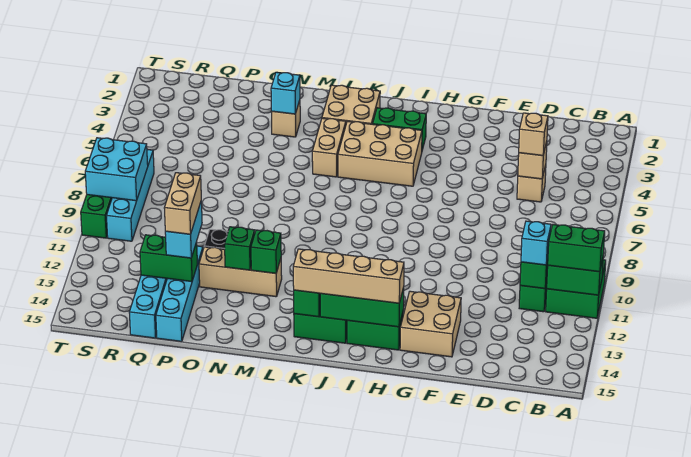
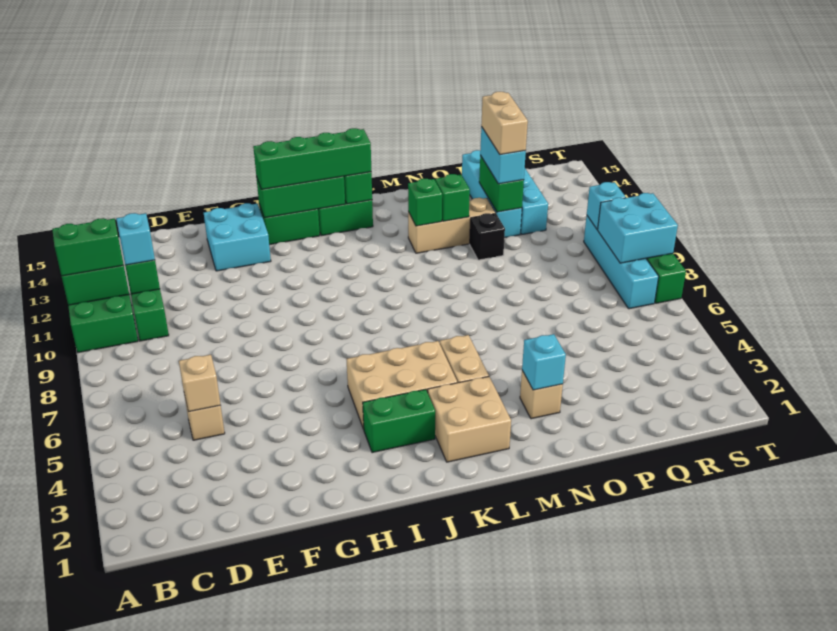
tan brick D5 level 3 -> none
tan brick F13:G14 level 1 -> cyan brick F13:G14 level 1
tan brick H14:K14 level 3 -> green brick H14:K14 level 3
green brick P13:Q13 level 2 -> green brick P12:P13 level 2
none -> cyan brick S10 level 2

